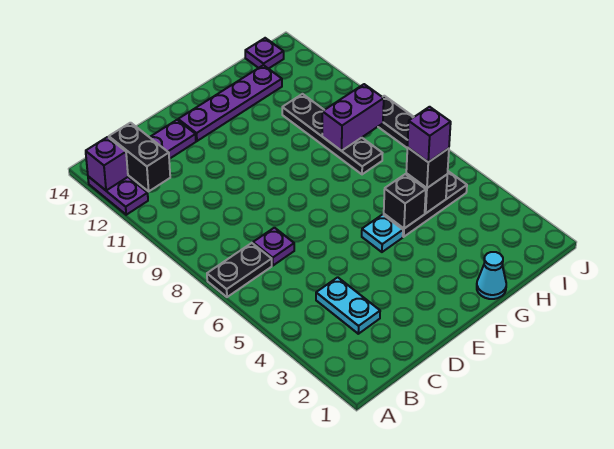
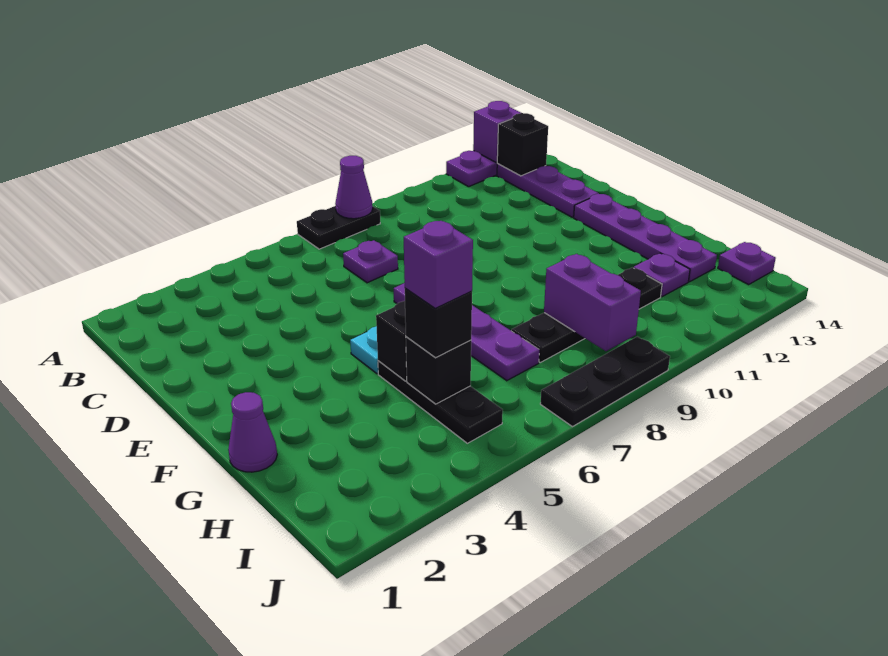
black plate A7:B7 level 1 -> black plate A7:A8 level 1
none -> purple cone A8 level 2
black brick B12:B13 level 2 -> black brick B13 level 2
cyan plate C3:C4 level 1 -> none
none -> purple plate E7:H7 level 1
cyan cone G1 level 1 -> purple cone G1 level 1
none -> purple plate H12 level 1

